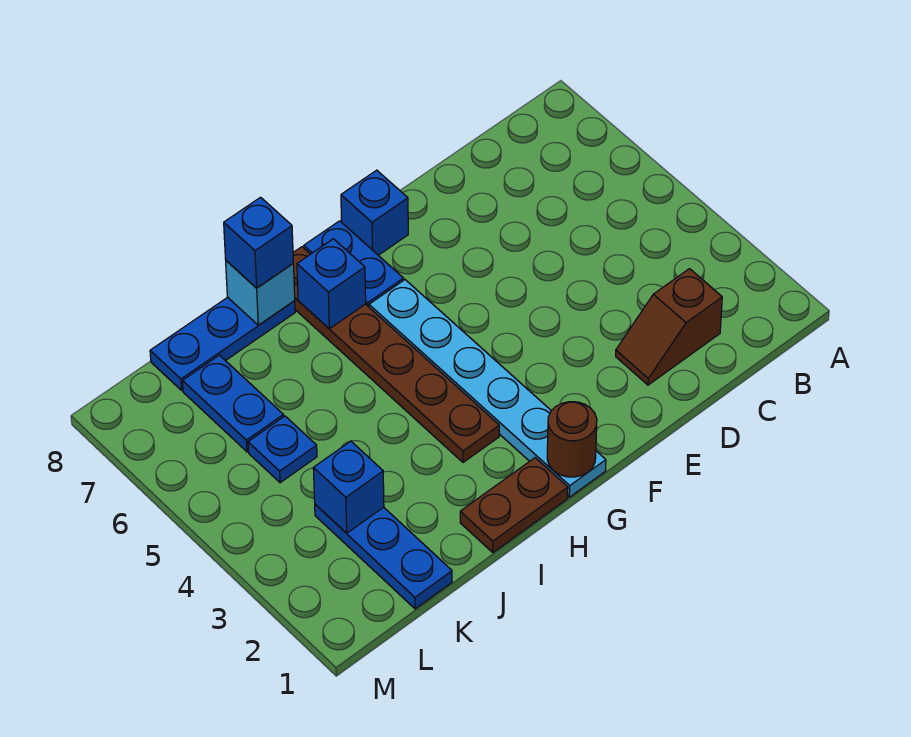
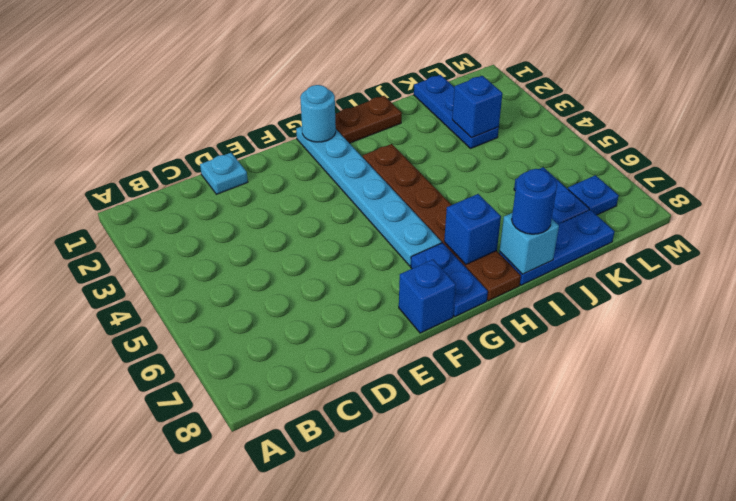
brown slope C2:D2 level 1 top C -> none
none -> cyan plate D1 level 1
brown round brick G1 level 2 -> cyan round brick G1 level 2
blue brick I8 level 3 -> blue round brick I8 level 3
blue plate K5 level 1 -> blue plate L7 level 1

